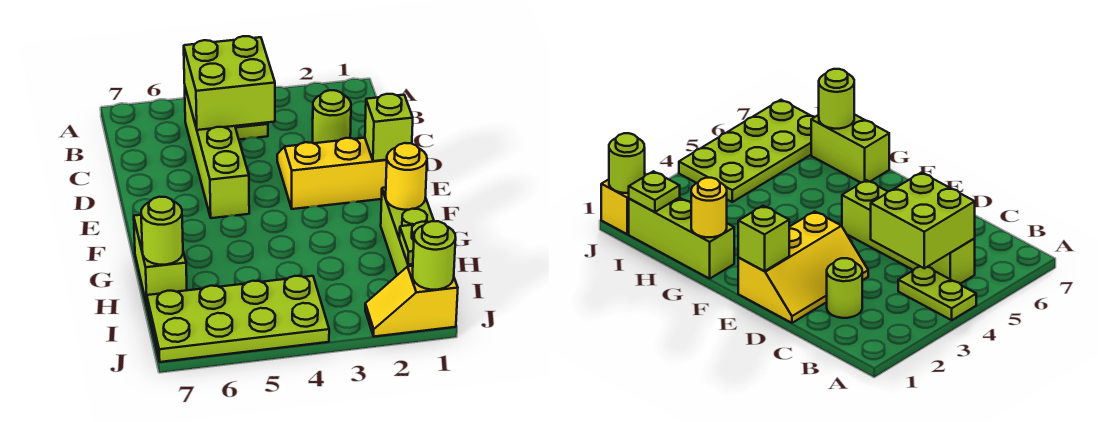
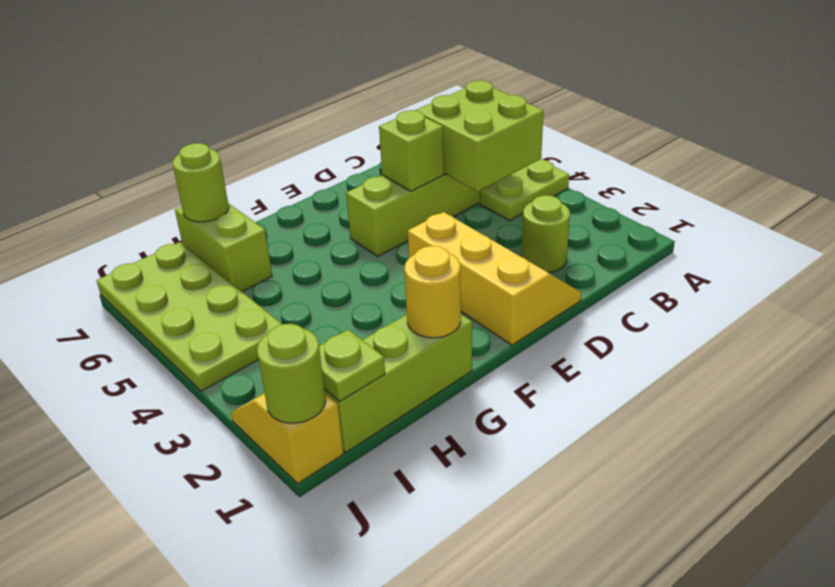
lime brick E1 level 2 -> lime brick D5 level 2
lime brick G7:H7 level 1 -> lime brick H6:H7 level 1

